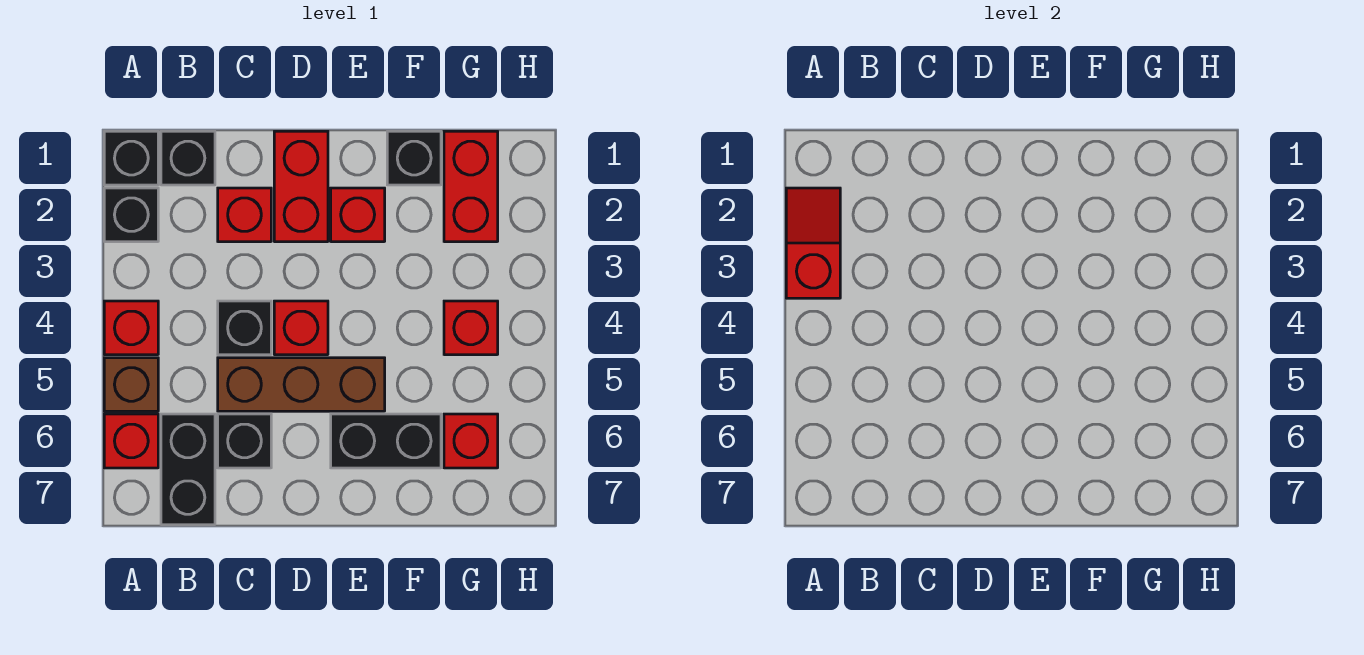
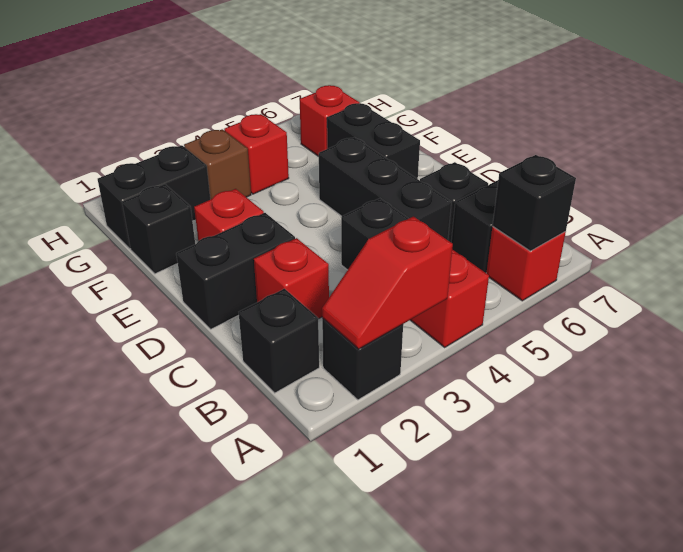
black brick A1 level 1 -> black brick A6 level 2
brown brick A5 level 1 -> brown brick G3 level 1
brown brick C5:E5 level 1 -> black brick C5:E5 level 1
red brick D1:D2 level 1 -> black brick D1:D2 level 1
red brick D4 level 1 -> none
red brick G1:G2 level 1 -> black brick G1:G2 level 1

